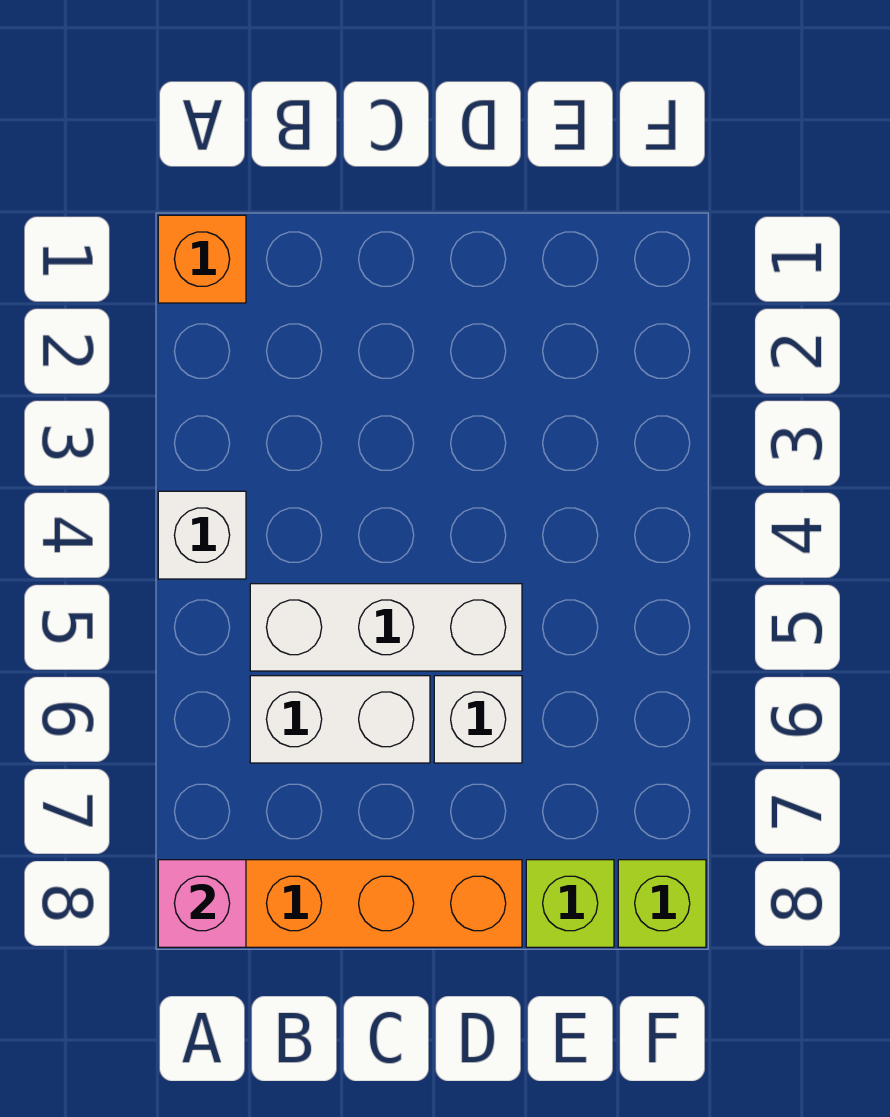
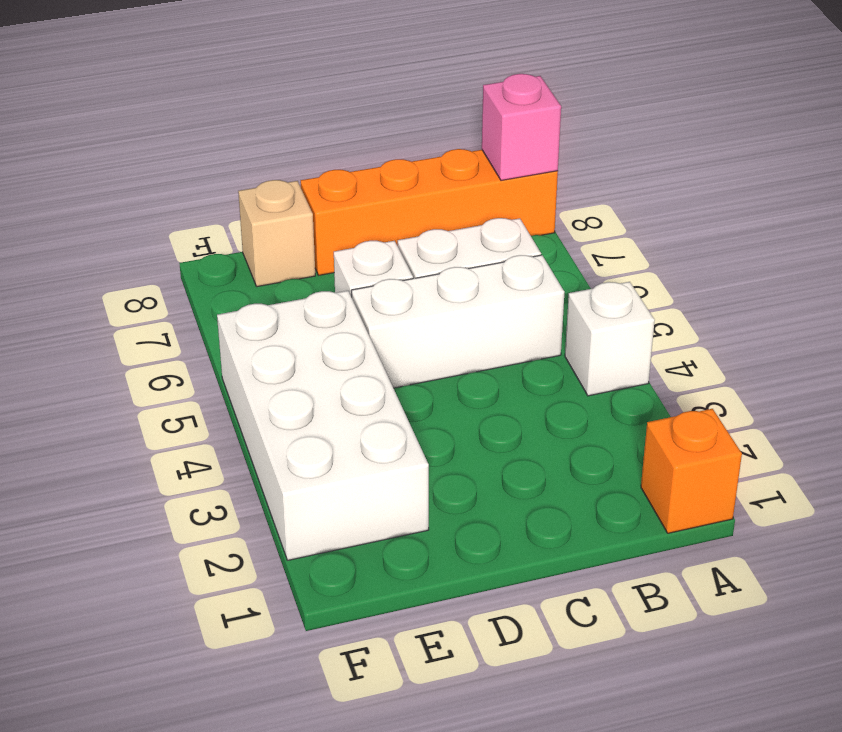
none -> white brick E2:F5 level 1
lime brick E8 level 1 -> tan brick E8 level 1
lime brick F8 level 1 -> none

